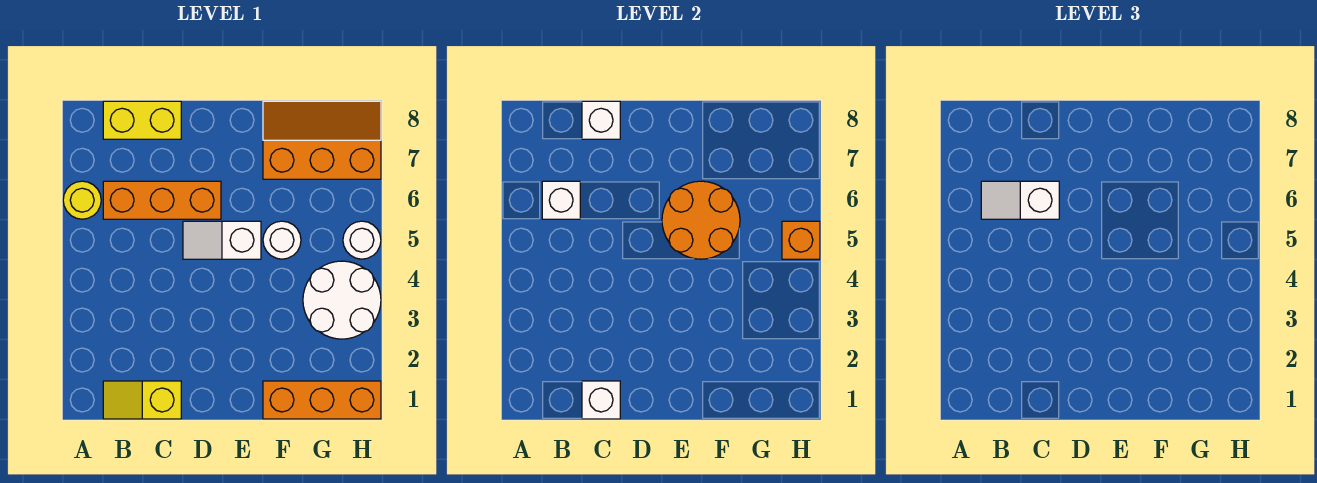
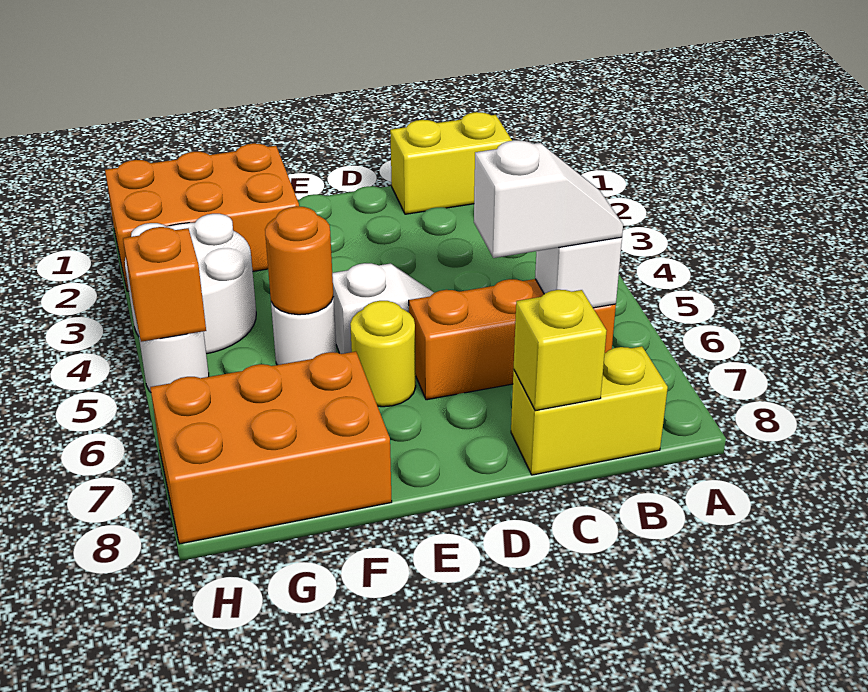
yellow round brick A6 level 1 -> yellow round brick E6 level 1
yellow slope B1:C1 level 1 top C -> yellow brick B1:C1 level 1
white brick C1 level 2 -> none
white brick C8 level 2 -> yellow brick C8 level 2
orange round brick E5:F6 level 2 -> orange round brick F5 level 2
orange brick F1:H1 level 1 -> orange brick F1:H2 level 1
orange slope F7:H8 level 1 top 7 -> orange brick F7:H8 level 1

